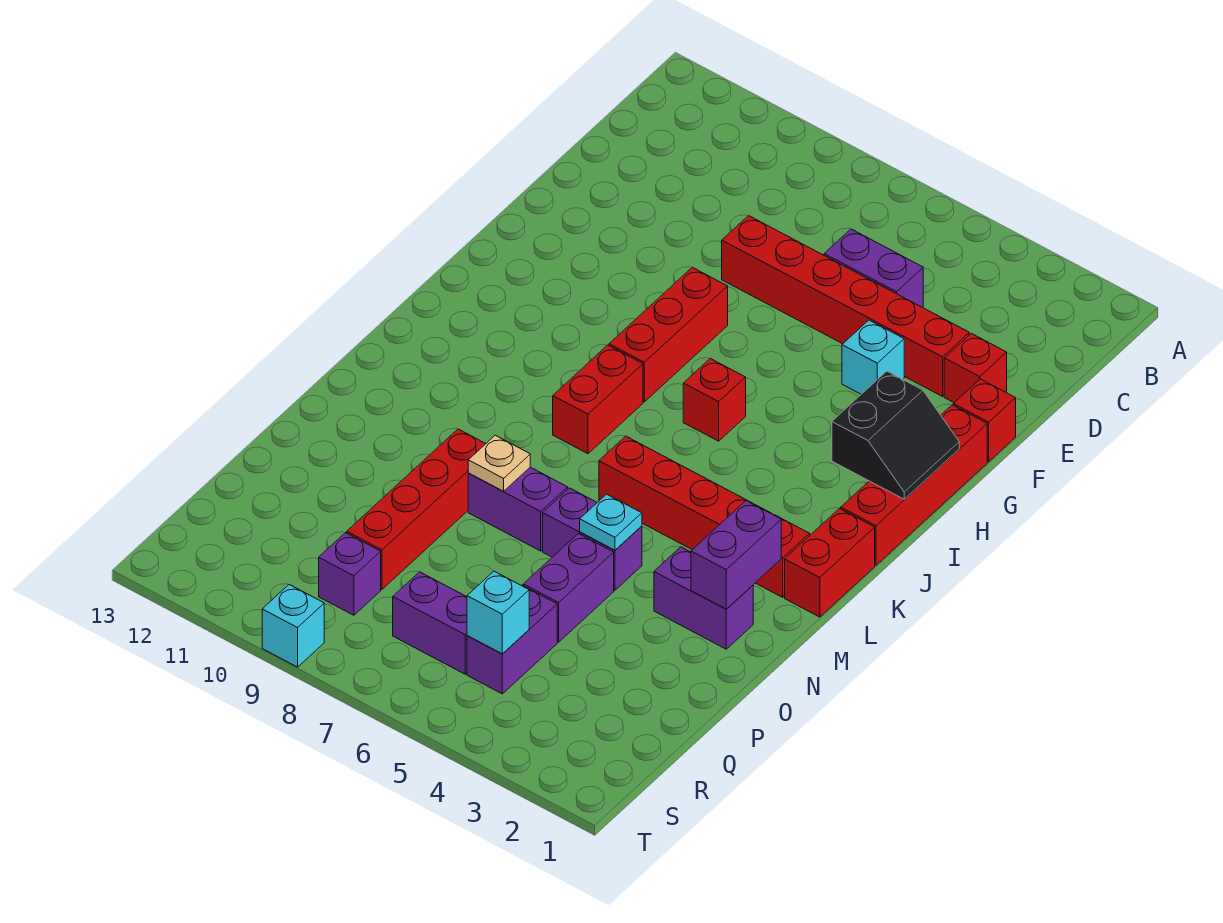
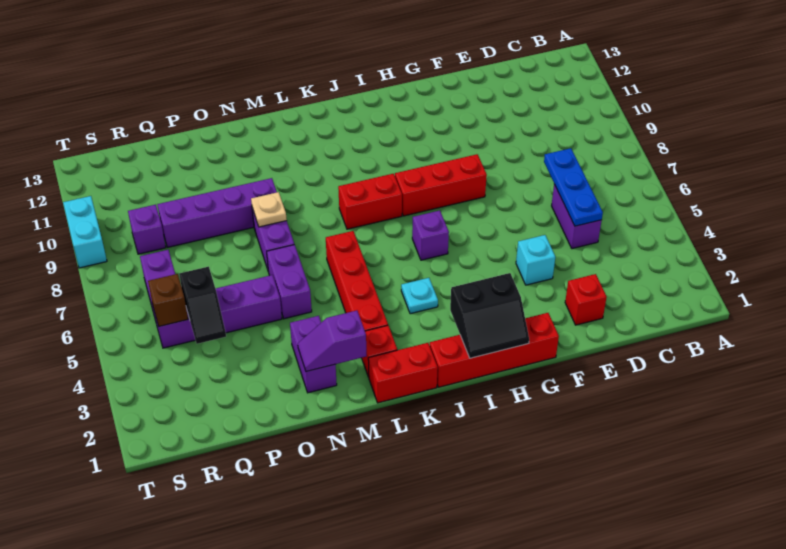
none -> blue plate D5:D7 level 2
red brick E3:E8 level 1 -> none
red brick F1 level 1 -> none
red brick I6 level 1 -> purple brick I6 level 1
purple brick M2:N2 level 2 -> purple slope M2:N2 level 2 top M
cyan plate N5 level 2 -> cyan plate J4 level 1
red brick N9:Q9 level 1 -> purple brick N9:Q9 level 1
none -> black slope Q4:Q5 level 2 top 5
cyan brick R5 level 2 -> brown brick R5 level 2
cyan brick T9 level 1 -> cyan brick T9:T10 level 1

